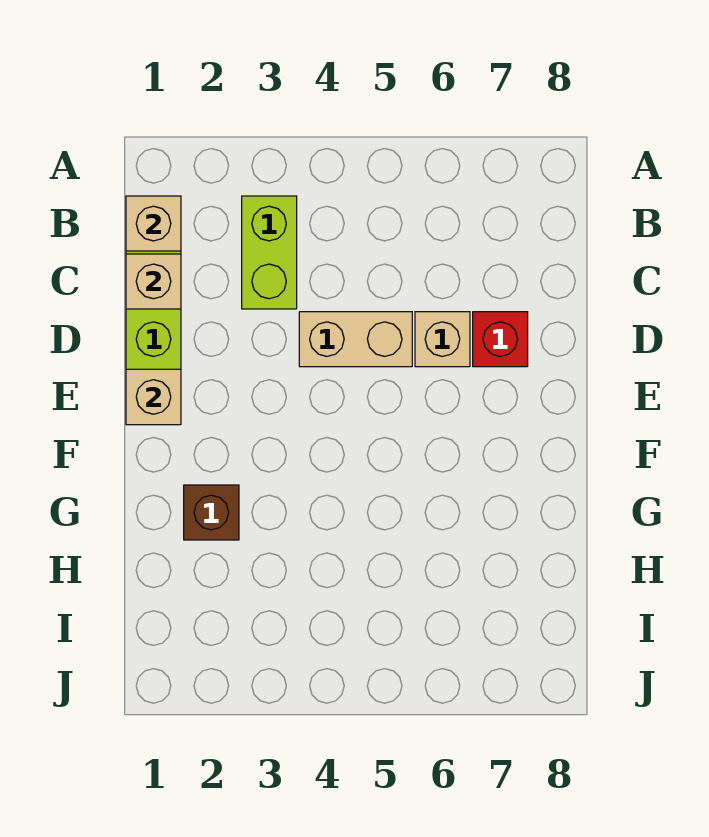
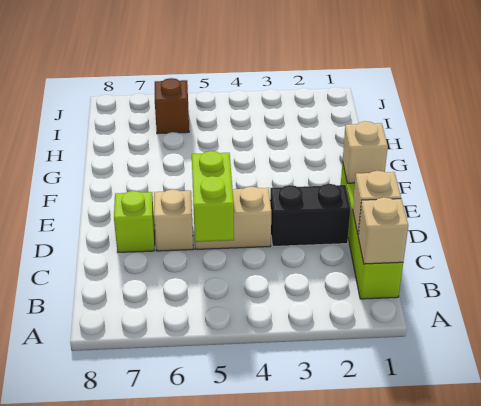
lime brick B3:C3 level 1 -> lime brick C5:D5 level 2
none -> black brick D2:D3 level 1
red brick D7 level 1 -> lime brick D7 level 1
brown brick G2 level 1 -> brown brick I6 level 1

